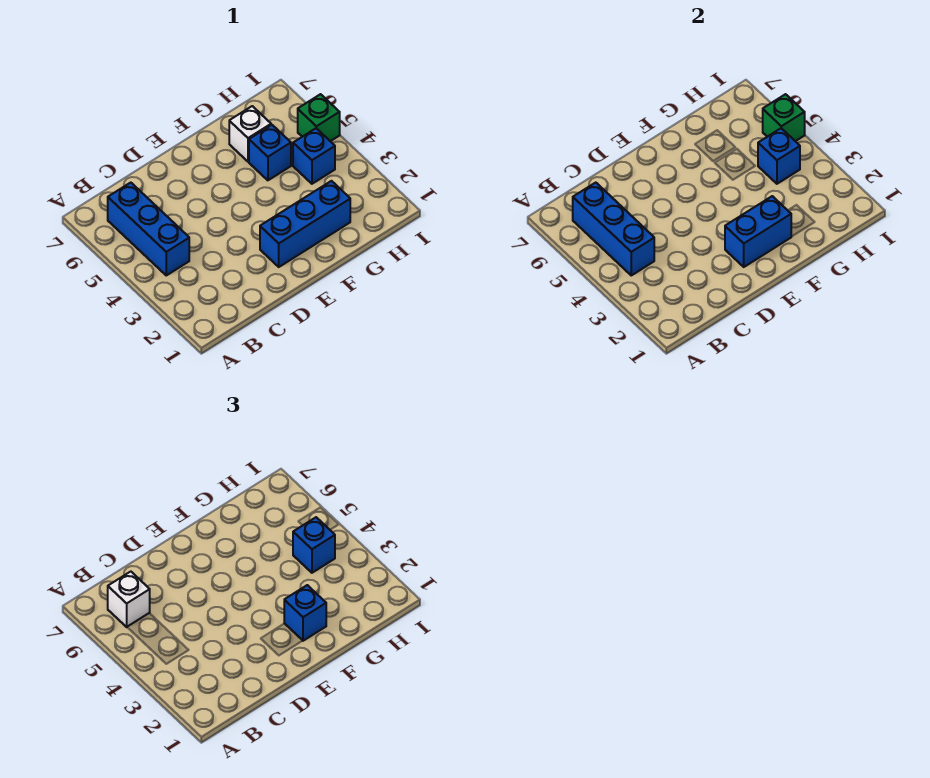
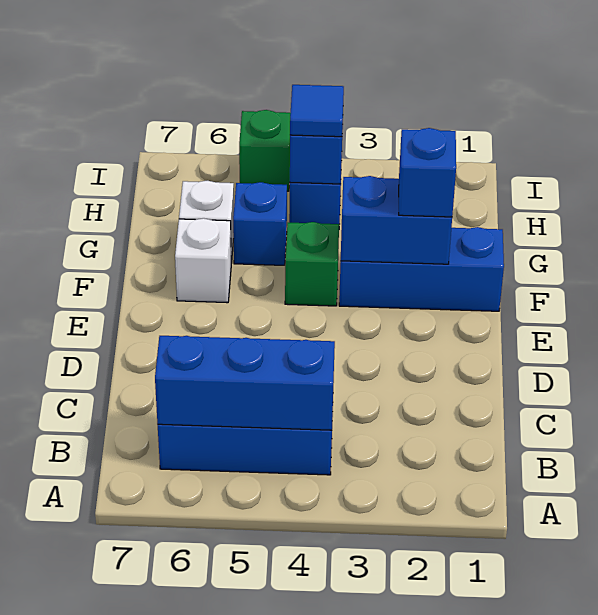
white brick B6 level 3 -> white brick F6 level 1
blue brick E2:G2 level 1 -> blue brick F1:F3 level 1
blue brick E2:F2 level 2 -> blue brick F2:F3 level 2
blue brick H4 level 3 -> blue tile H4 level 3
green brick I5 level 2 -> green brick F4 level 1

